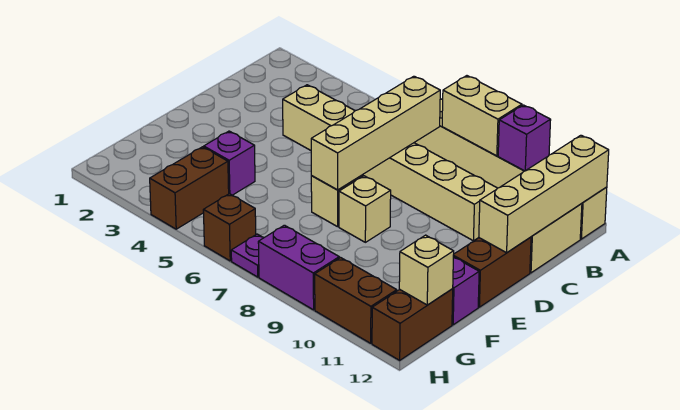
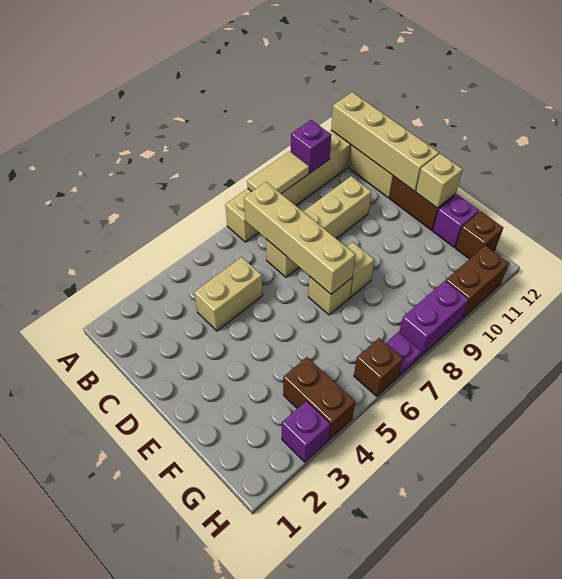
tan brick A8:A9 level 2 -> tan tile A8:A9 level 2
purple brick F4 level 1 -> purple brick H3 level 1
brown brick G12:H12 level 1 -> brown brick G12 level 1
tan brick G12 level 2 -> tan brick E12 level 2

